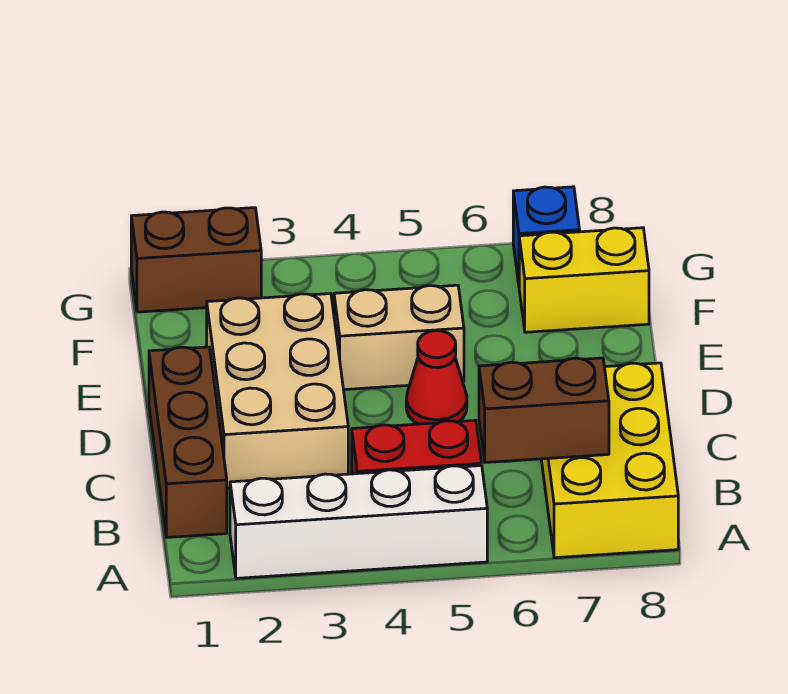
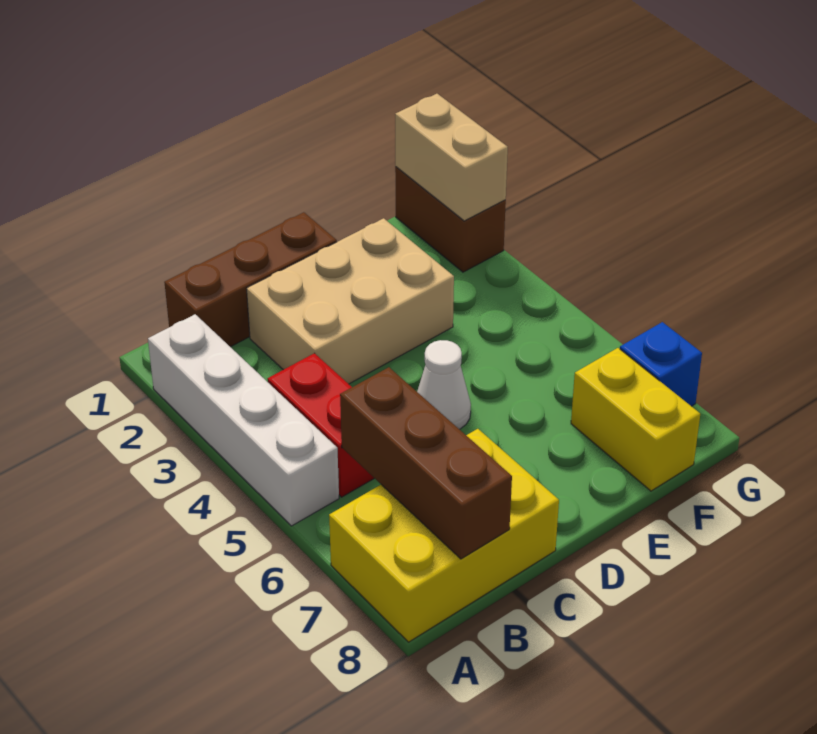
brown brick B6:B7 level 2 -> brown brick B6:B8 level 2
red cone D5 level 1 -> white cone D5 level 1
tan brick E4:E5 level 1 -> tan brick G1:G2 level 2

